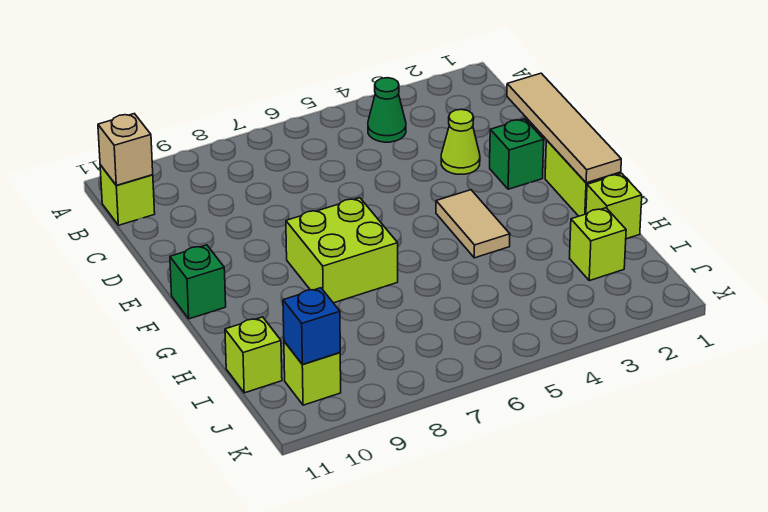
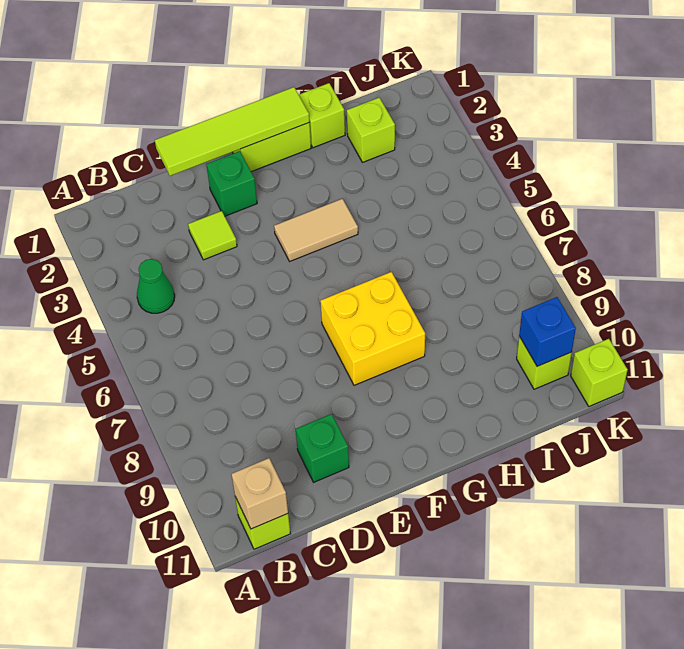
tan tile D1:G1 level 2 -> lime tile D1:G1 level 2
lime cone D3 level 1 -> lime tile D3 level 1
lime brick F7:G8 level 1 -> yellow brick F7:G8 level 1
green brick F11 level 1 -> green brick D10 level 1
lime brick I11 level 1 -> lime brick K11 level 1

